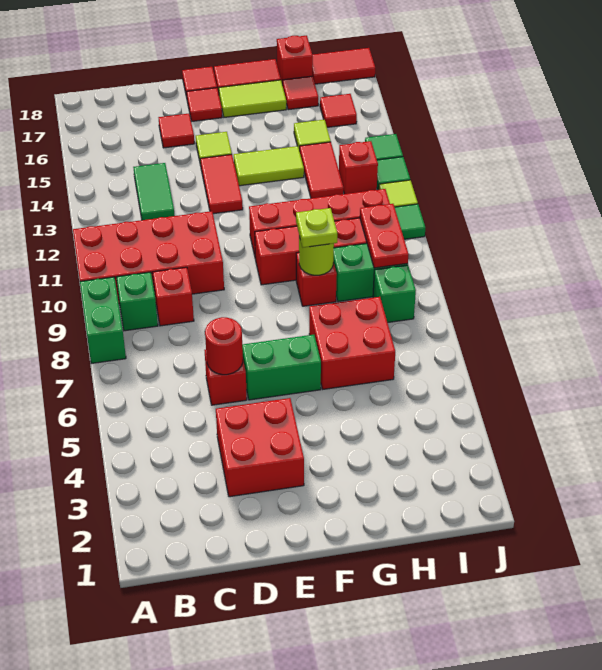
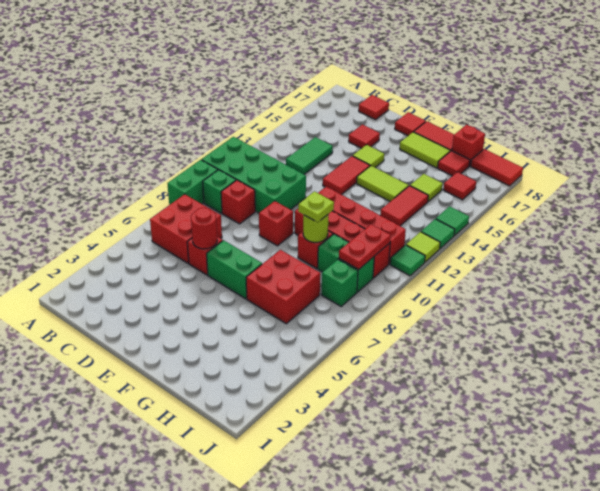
red brick A10:D11 level 1 -> green brick A10:D11 level 1
red brick D3:E4 level 1 -> red brick B6:C7 level 1
red tile E17 level 1 -> red tile C18 level 1
red brick I13 level 1 -> red brick E9 level 1

